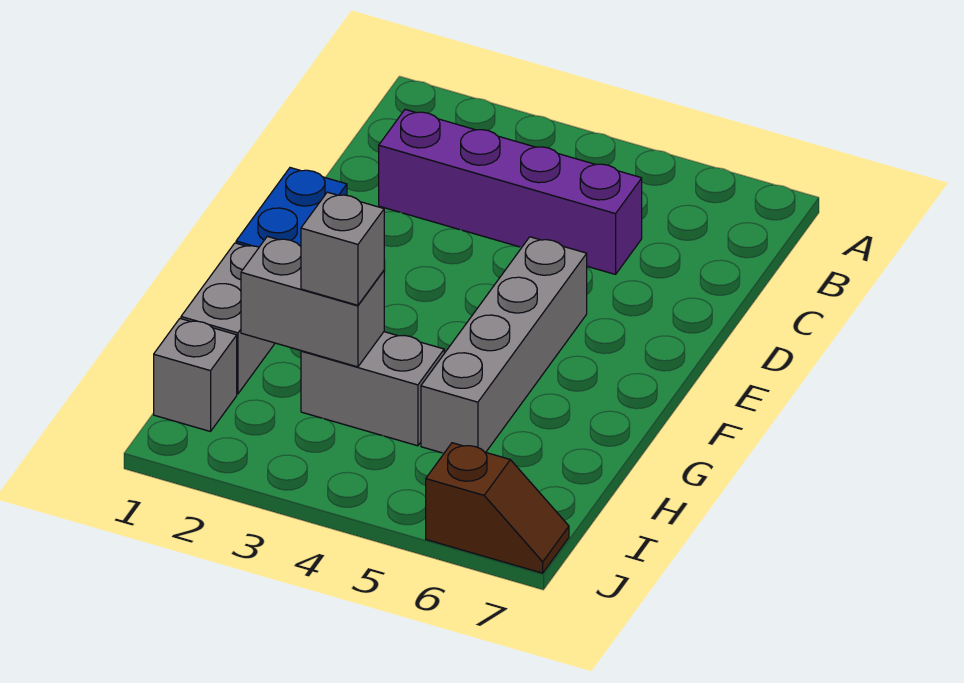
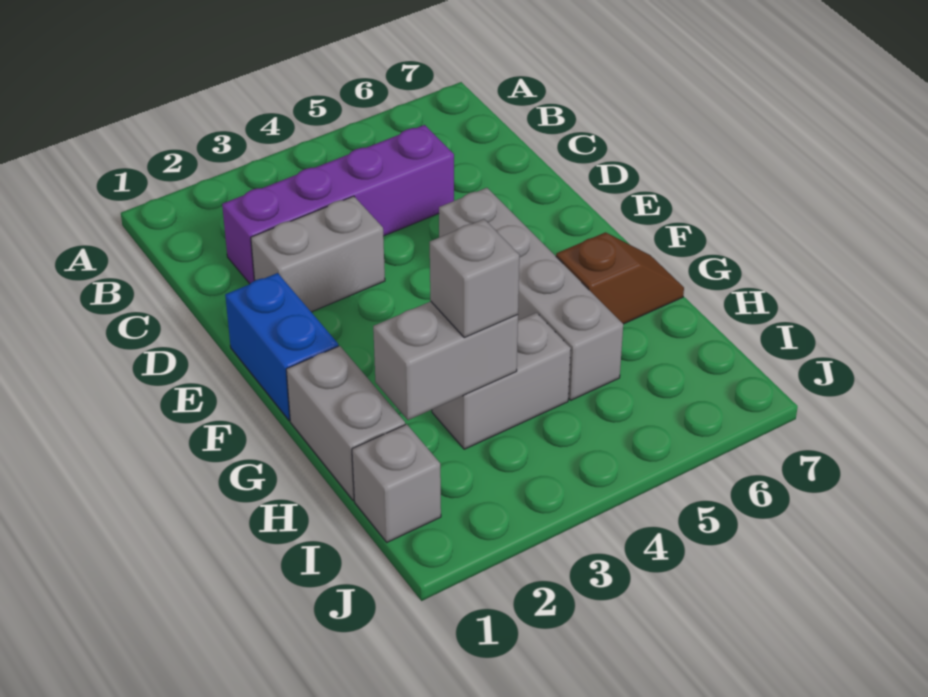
none -> grey brick D2:D3 level 1
brown slope J6:J7 level 1 top 6 -> brown slope G6:G7 level 1 top 6

